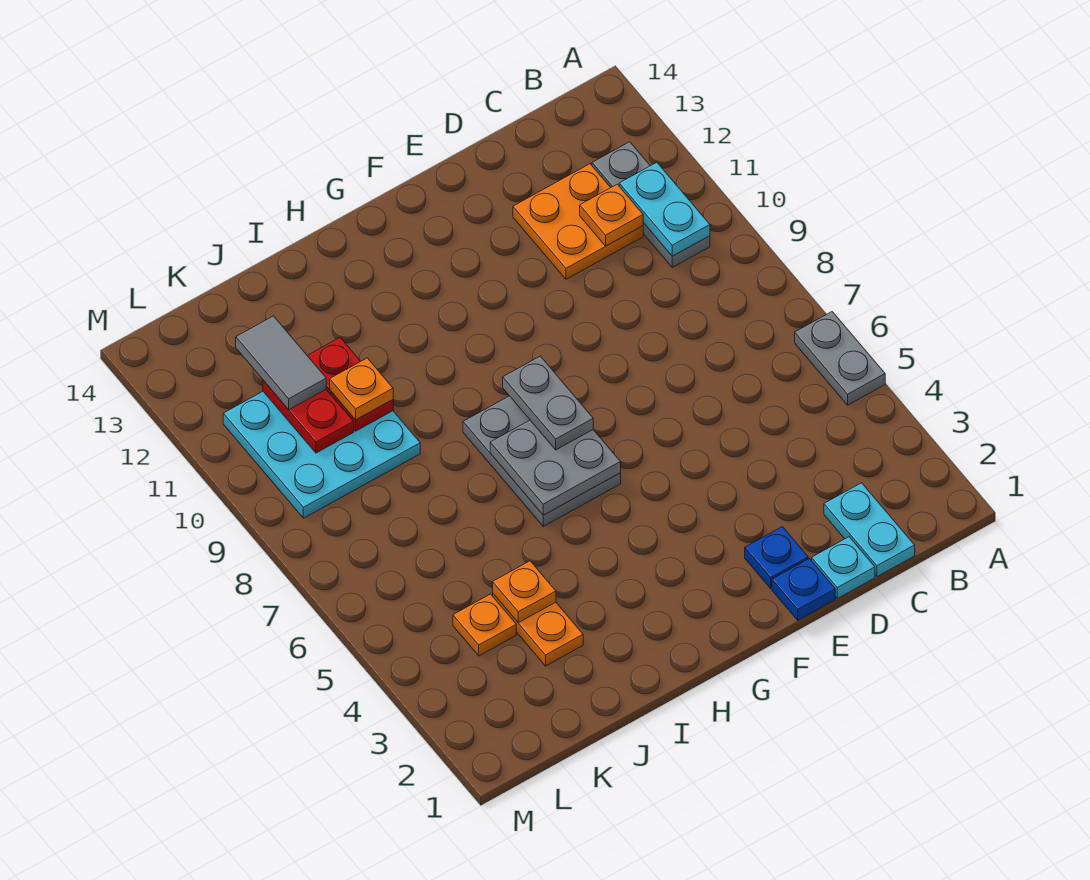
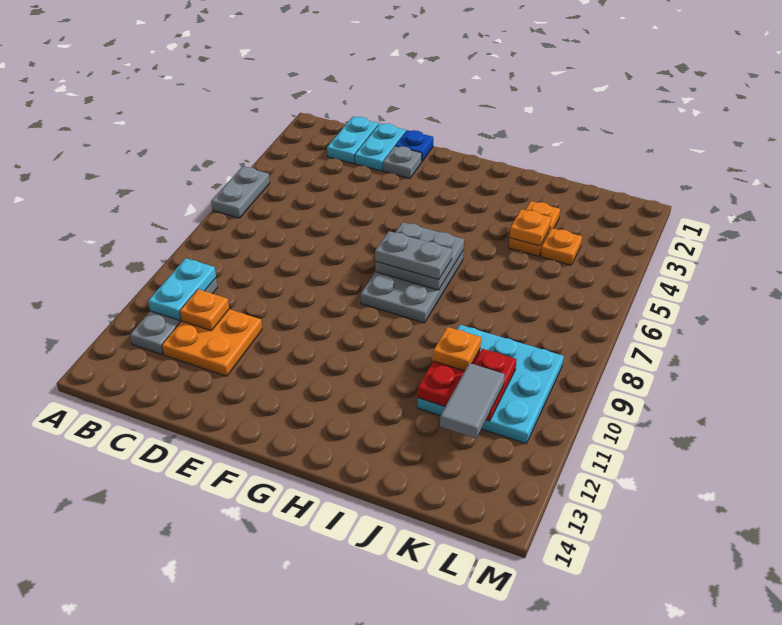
cyan plate D1 level 1 -> cyan plate D1:D2 level 1
blue plate E2 level 1 -> grey plate E2 level 1
grey plate G7:G8 level 3 -> grey plate G7:H7 level 3

